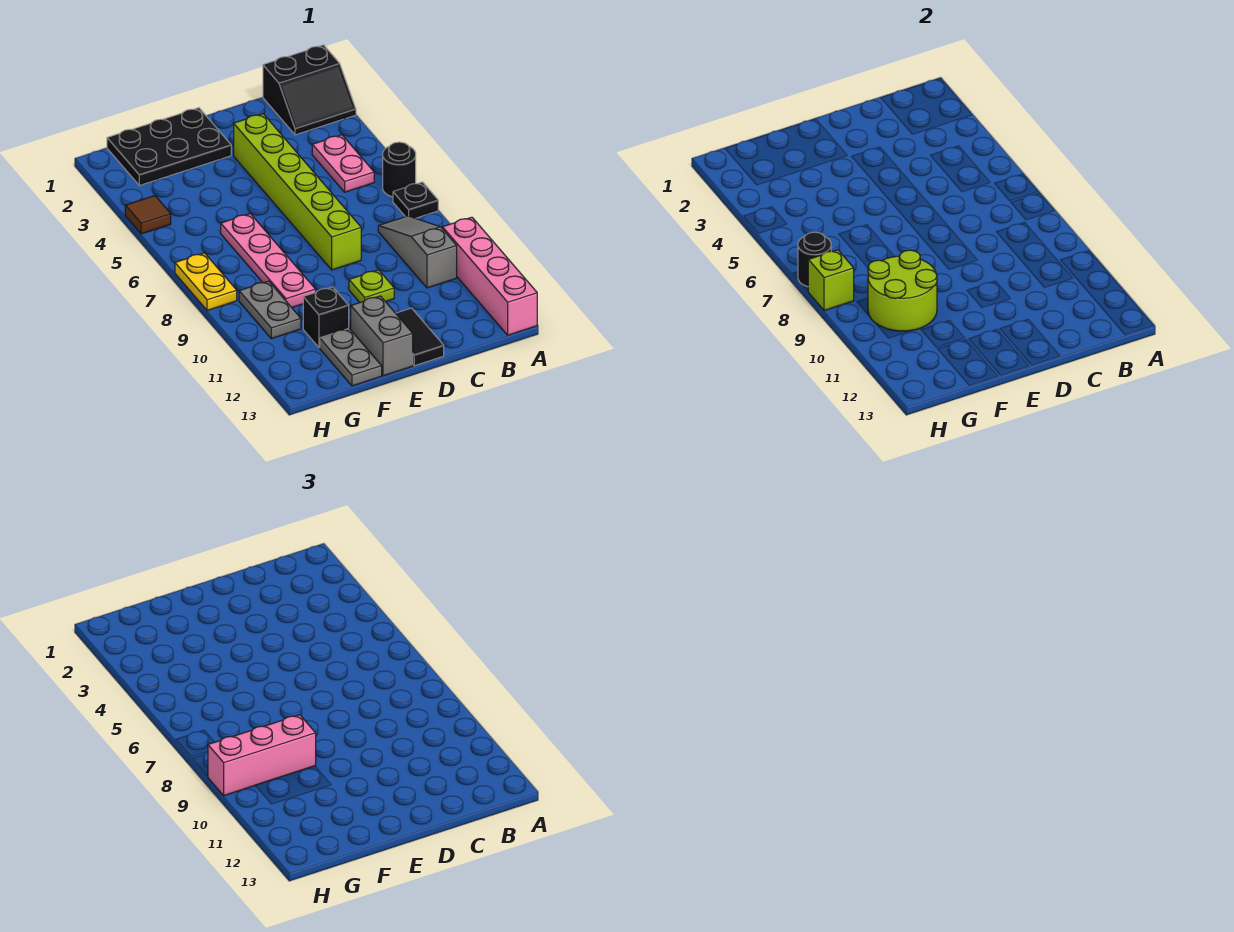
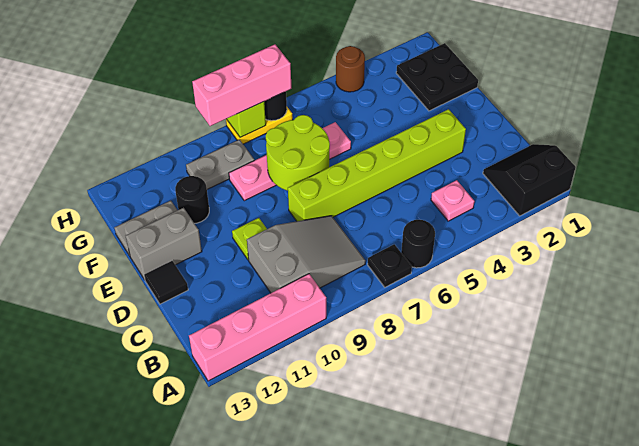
black slope A1:B2 level 1 top 1 -> black slope A1:B2 level 1 top A
pink plate B4:B5 level 1 -> pink plate B4 level 1
grey slope B8:B10 level 1 top 10 -> grey slope B8:C10 level 1 top 10
black tile D12:D13 level 1 -> black tile D13 level 1
black plate E1:G2 level 1 -> black plate F1:G2 level 1
lime round brick F9:G10 level 2 -> lime round brick E7:F8 level 2
pink brick F9:H9 level 3 -> pink brick H7:H9 level 3
black brick F11 level 1 -> black round brick F11 level 1
brown tile H4 level 1 -> brown round brick H4 level 1

